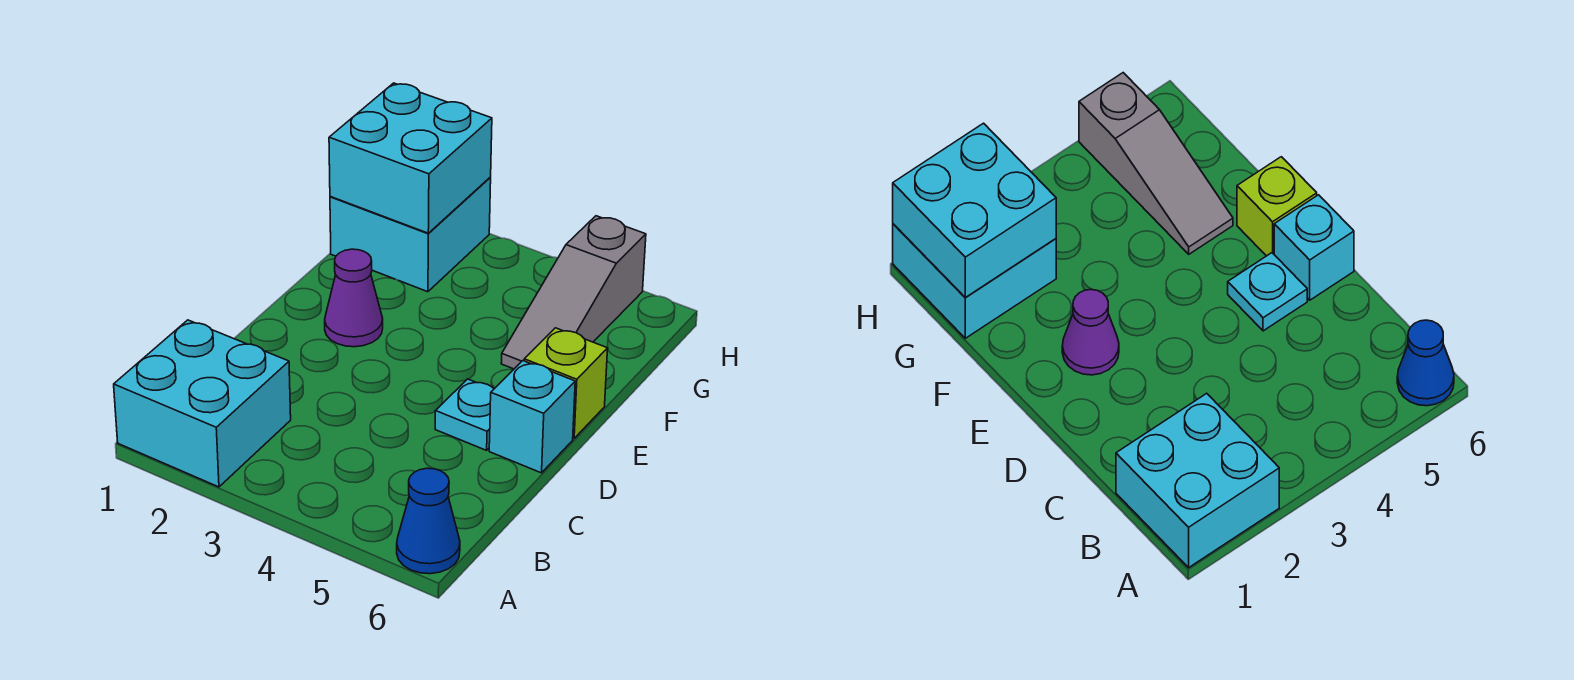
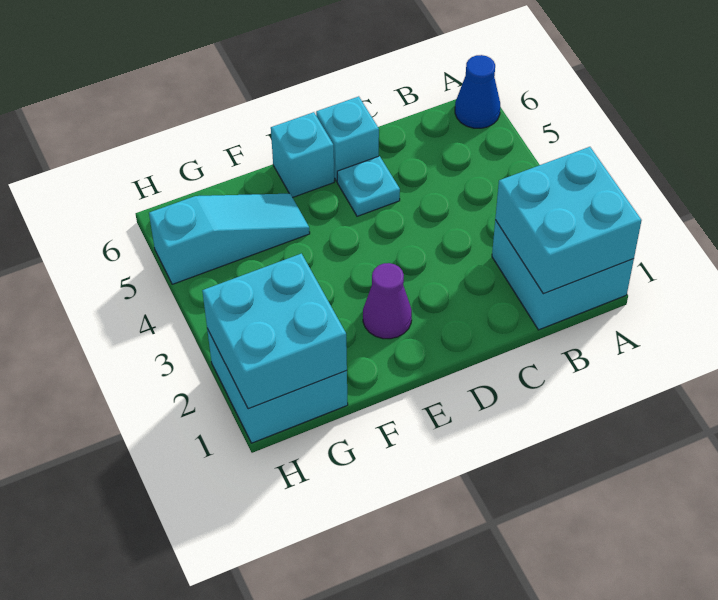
none -> cyan brick A1:B2 level 2
lime brick E6 level 1 -> cyan brick E6 level 1
grey slope F5:H5 level 1 top H -> cyan slope F5:H5 level 1 top H

